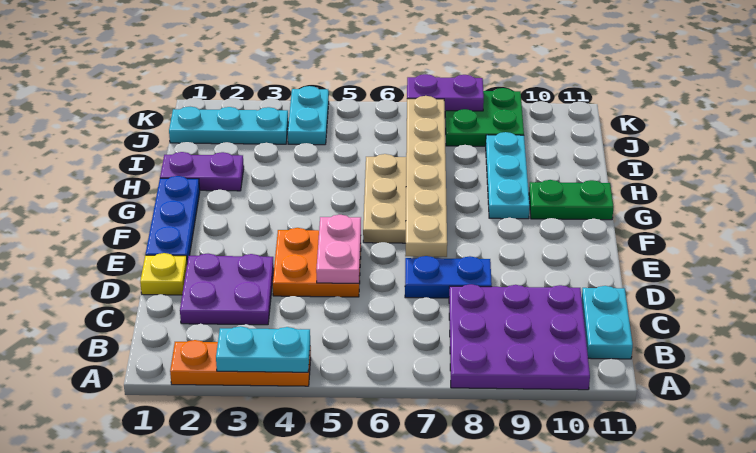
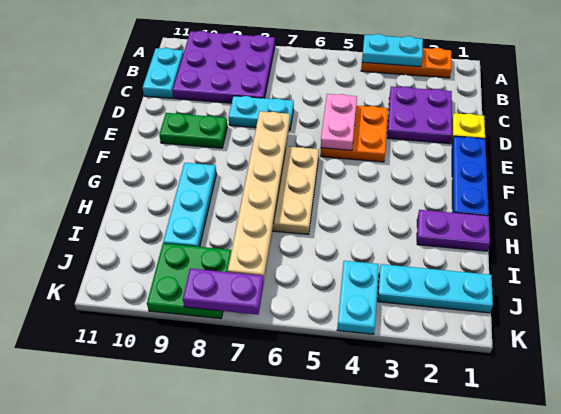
blue plate D7:D8 level 1 -> cyan plate D7:D8 level 1
green plate G10:G11 level 1 -> green plate E9:E10 level 1

